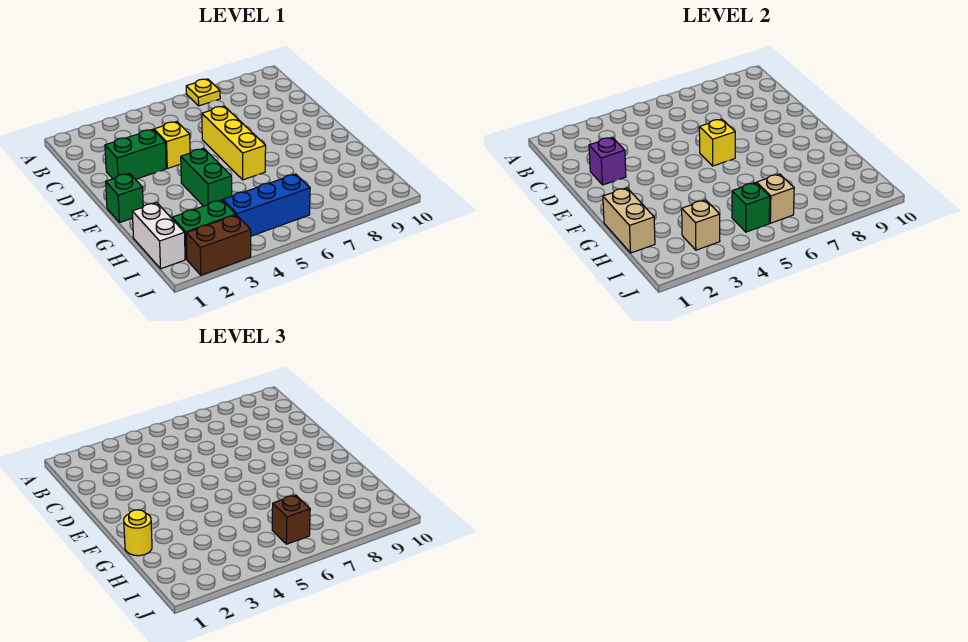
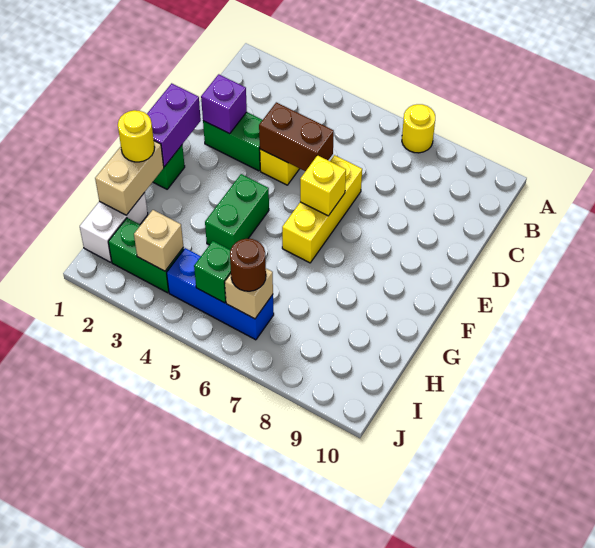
yellow plate A7 level 1 -> yellow round brick A7 level 1
none -> purple brick E1:F1 level 2
brown brick I6 level 3 -> brown round brick I6 level 3
brown brick J2:J3 level 1 -> brown brick D4:D5 level 2

